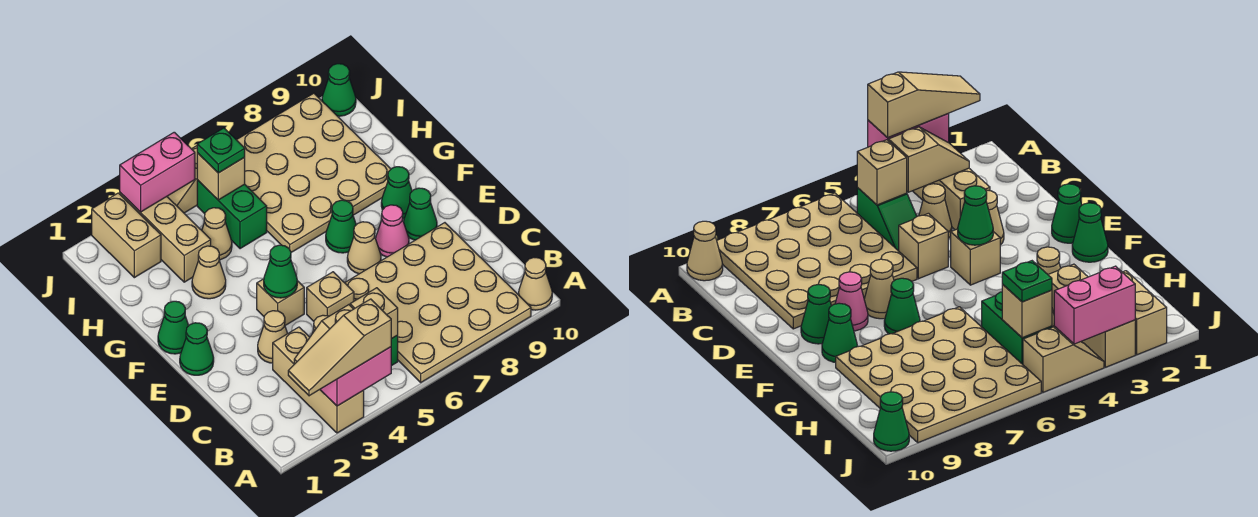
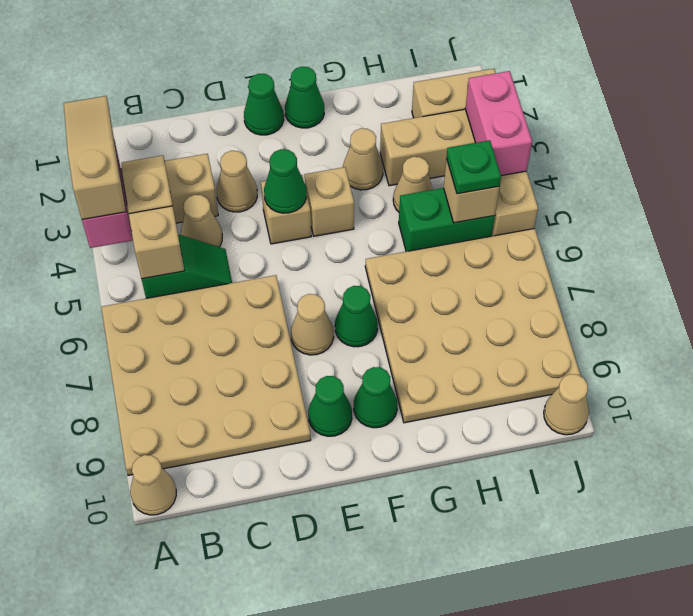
tan brick D5 level 1 -> tan brick F4 level 1
pink cone E8 level 1 -> none
green cone J10 level 1 -> tan cone J10 level 1

